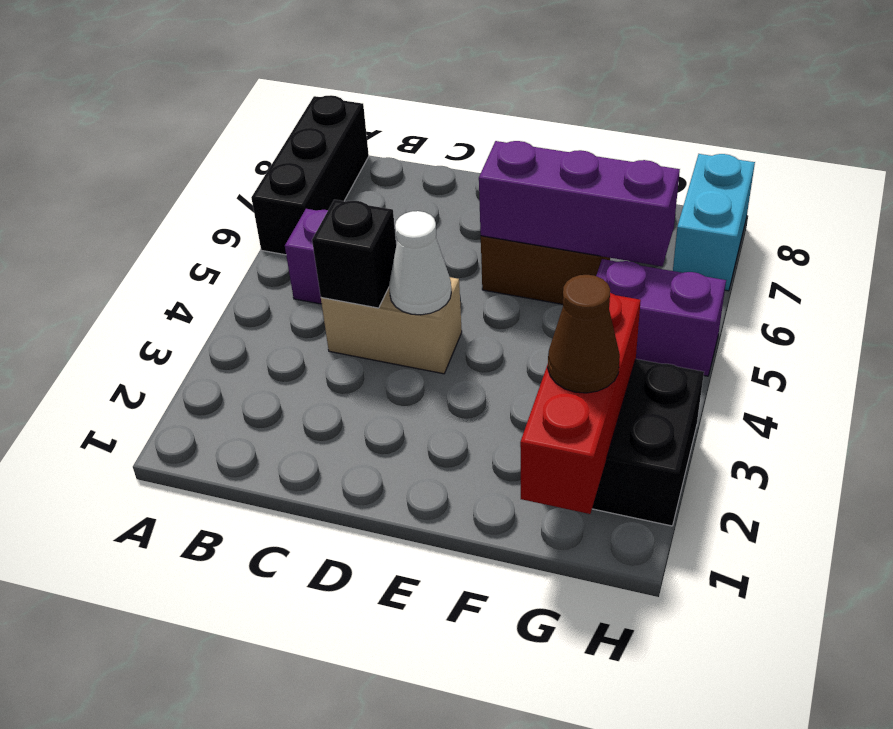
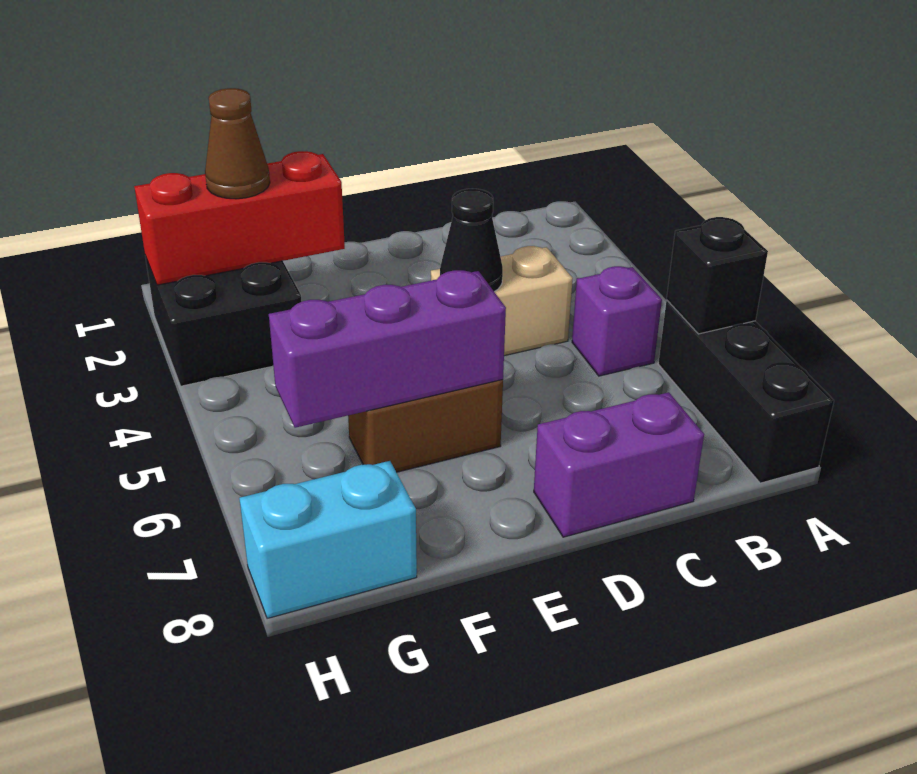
black brick C4 level 2 -> black brick A6 level 2
white cone D4 level 2 -> black cone D4 level 2
red brick G1:G3 level 2 -> red brick F2:H2 level 2
purple brick G5:H5 level 1 -> purple brick C8:D8 level 1
cyan brick H7:H8 level 1 -> cyan brick G8:H8 level 1

